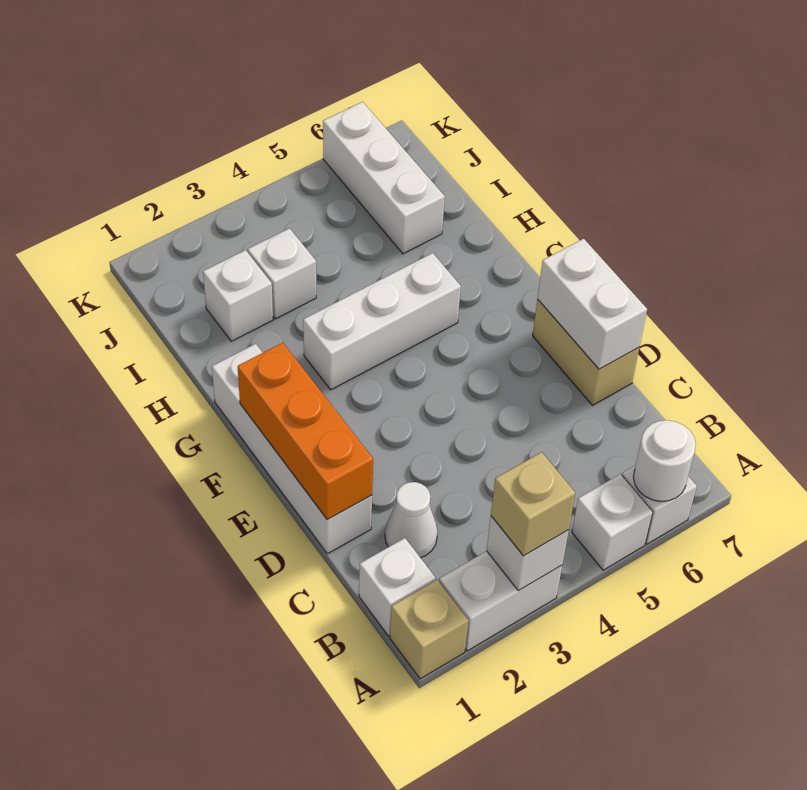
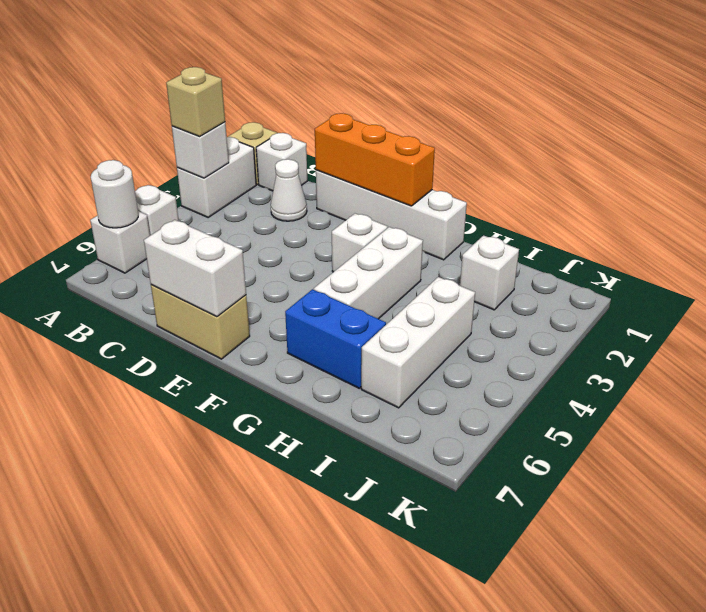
none -> blue brick G6:H6 level 1
white brick I3 level 1 -> white brick F3 level 1
white brick I6:K6 level 1 -> white brick I4:I6 level 1

